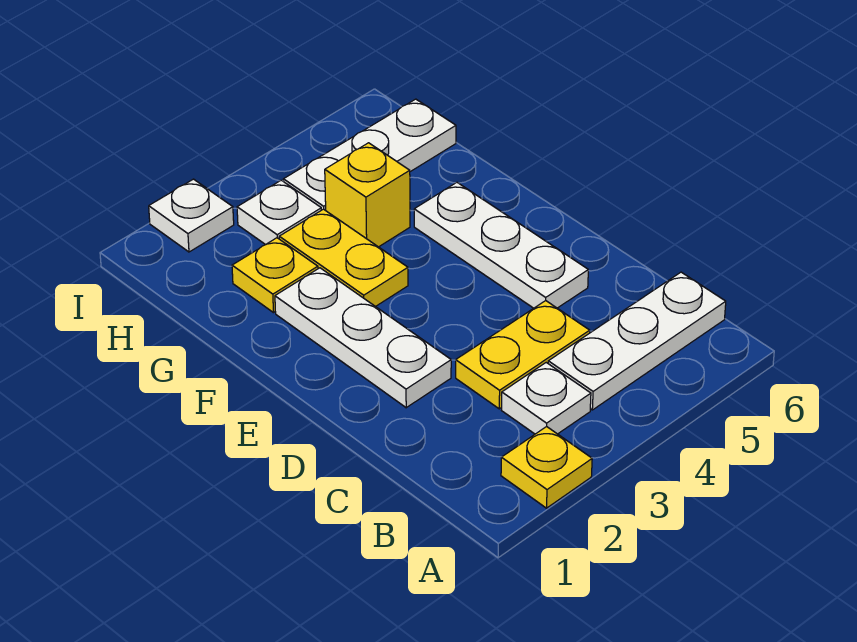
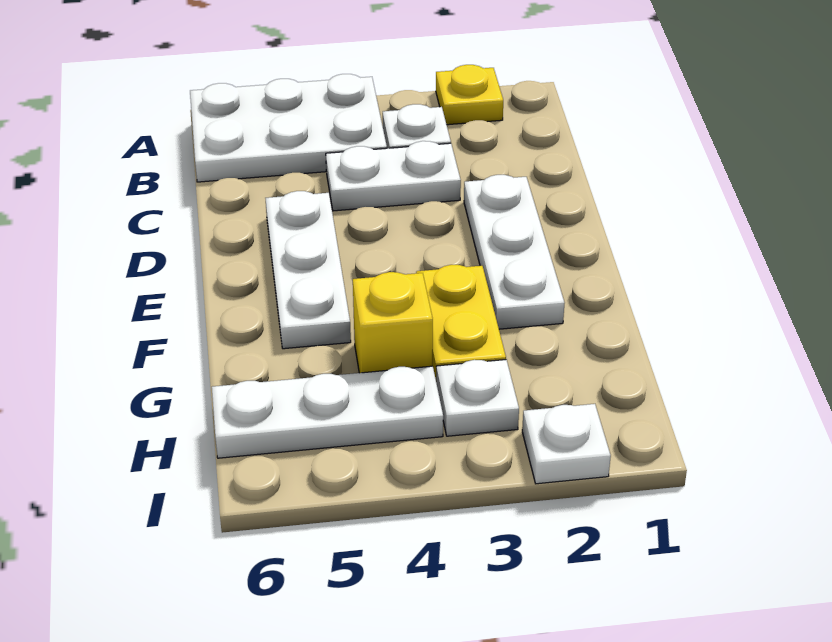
white plate B4:B6 level 1 -> white plate A4:B6 level 1
yellow plate C3:C4 level 1 -> white plate C3:C4 level 1
yellow plate G2 level 1 -> none

